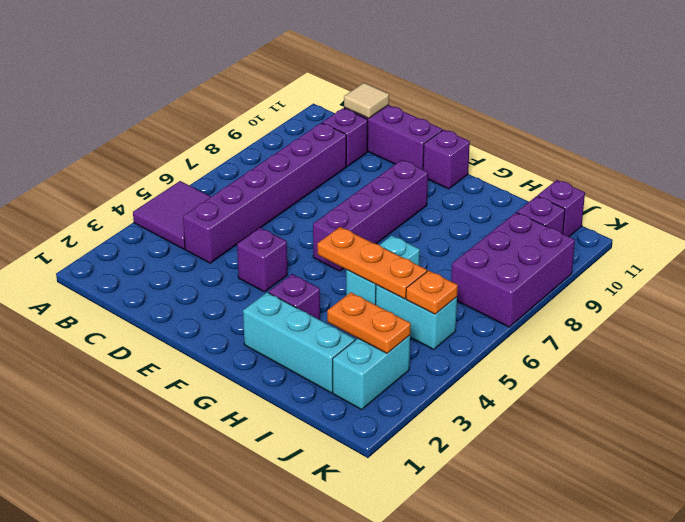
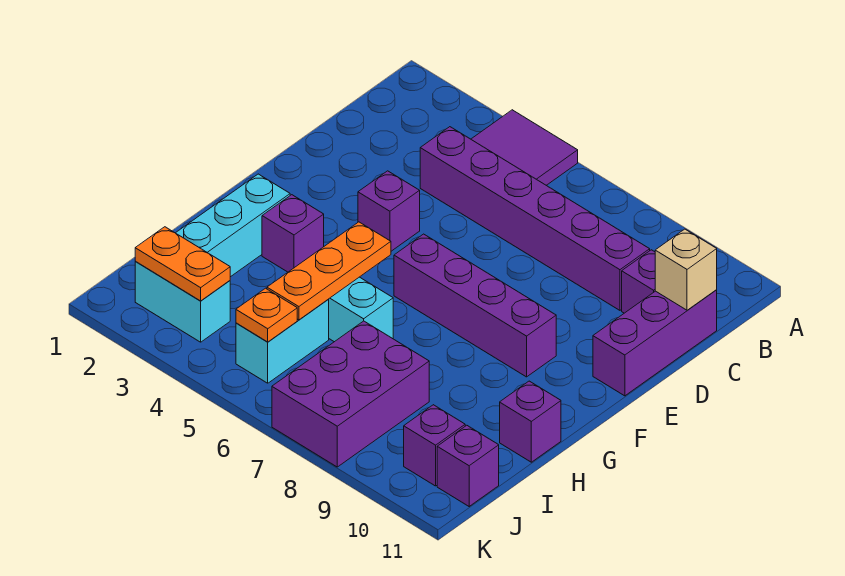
tan tile C11 level 2 -> tan brick C11 level 2
purple brick F11 level 1 -> purple brick H11 level 1
orange plate I3:J3 level 2 -> orange plate J2:J3 level 2
purple brick J7:K9 level 1 -> purple brick I7:K8 level 1

